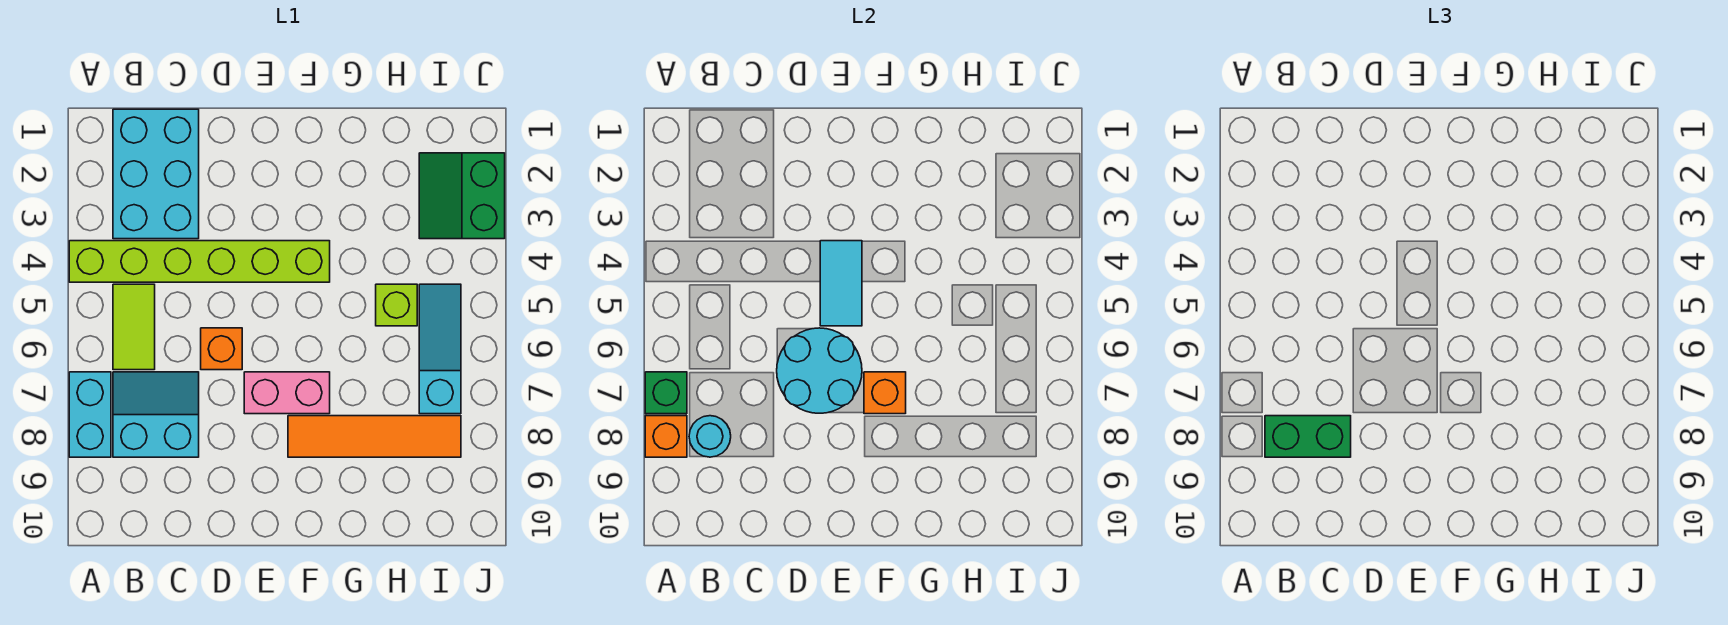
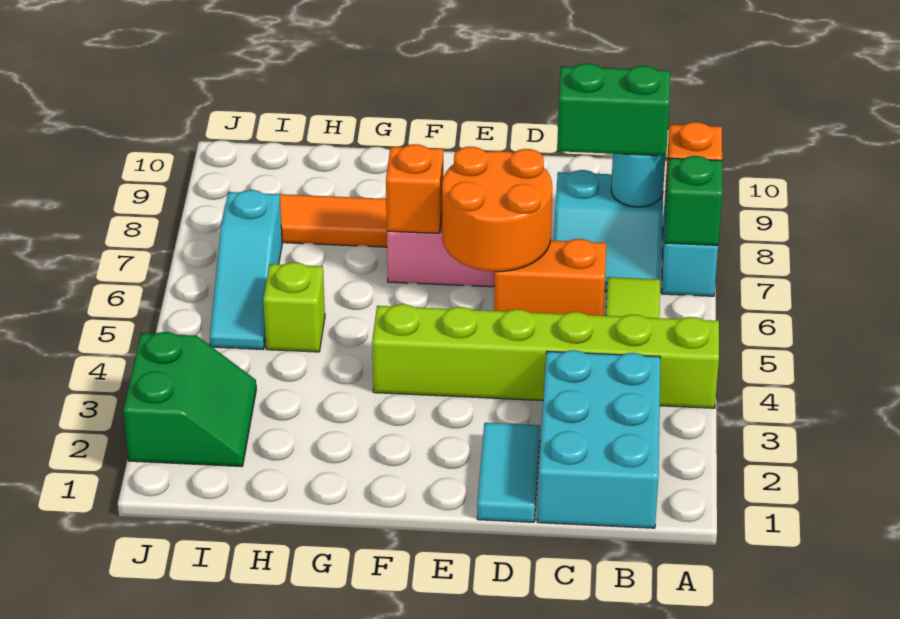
orange brick D6 level 1 -> orange brick C6:D6 level 1
cyan round brick D6:E7 level 2 -> orange round brick D6:E7 level 2
cyan tile E4:E5 level 2 -> cyan tile D1:D2 level 1

